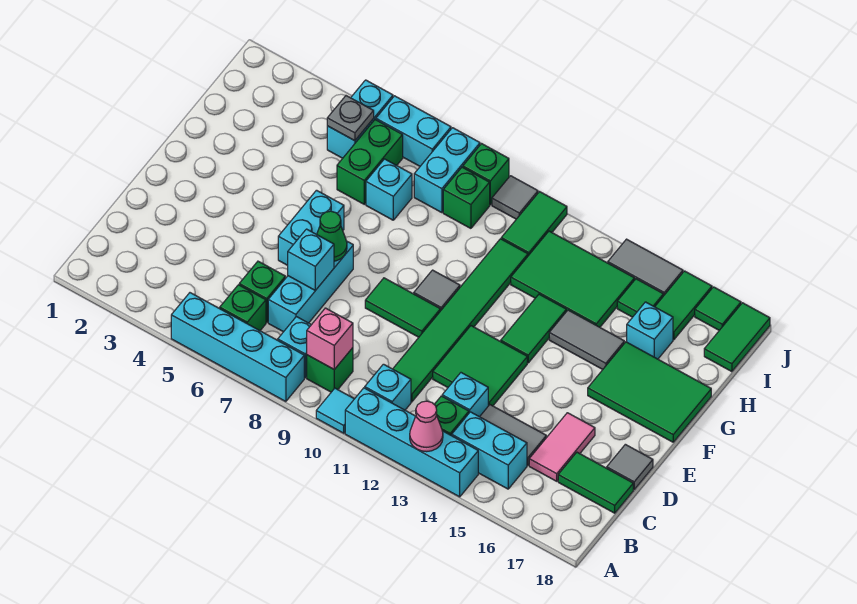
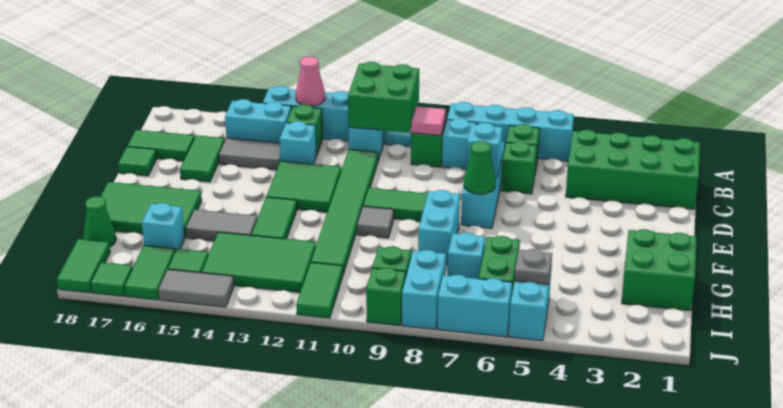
none -> green brick A10:B11 level 2
none -> green brick B1:C4 level 1
pink brick B9 level 2 -> pink tile B9 level 2
pink tile C16:D16 level 1 -> green tile C16:D16 level 1
grey tile D18 level 1 -> green tile D18 level 1
cyan brick E6:F6 level 1 -> cyan brick F8:G8 level 1
none -> green brick G1:H2 level 1
none -> green cone H18 level 1
grey tile J10 level 1 -> none

